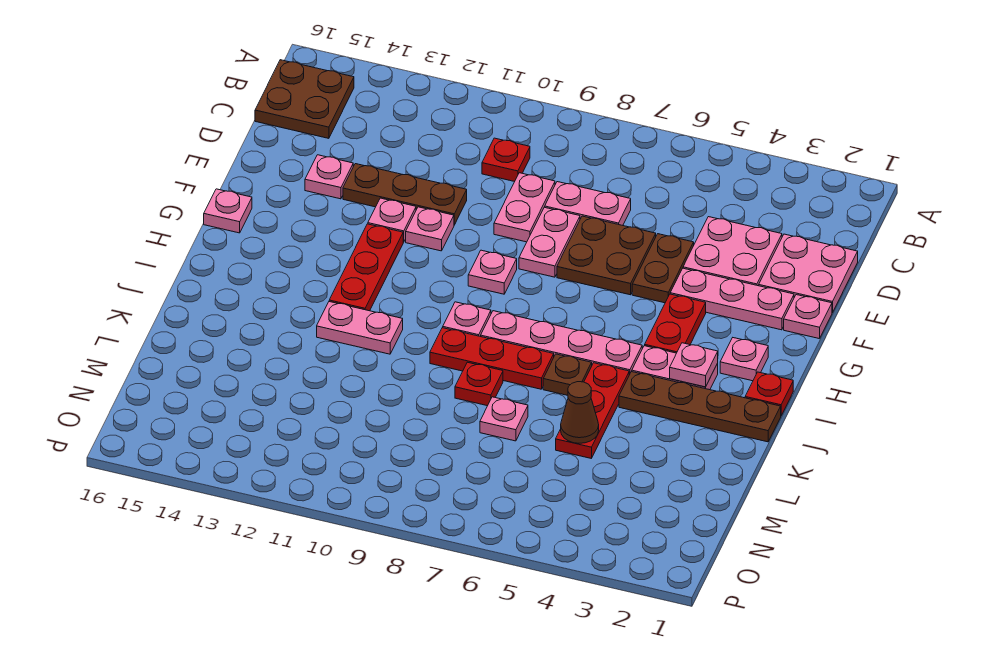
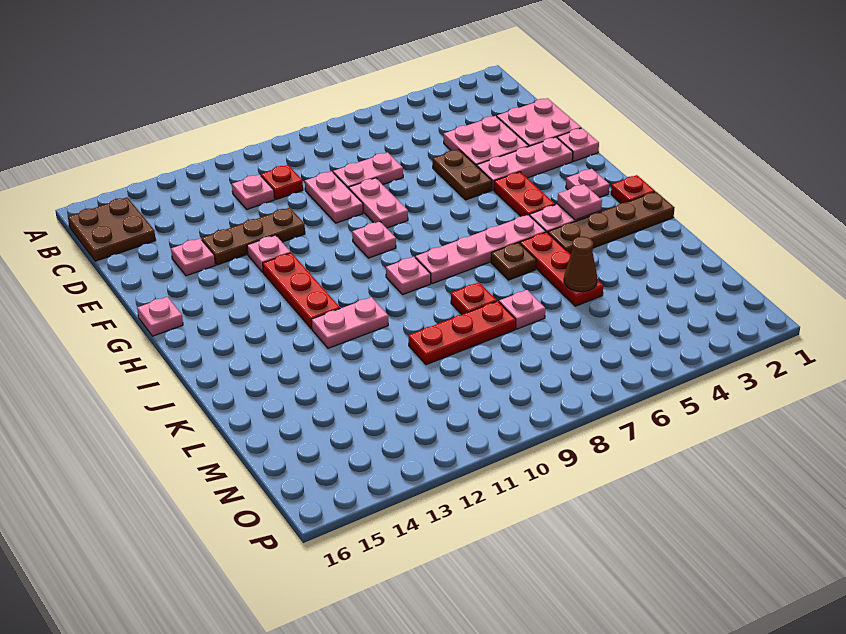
brown plate E6:F7 level 1 -> none
pink plate F11 level 1 -> pink plate C11 level 1
red plate J7:J9 level 1 -> red plate L8:L10 level 1

